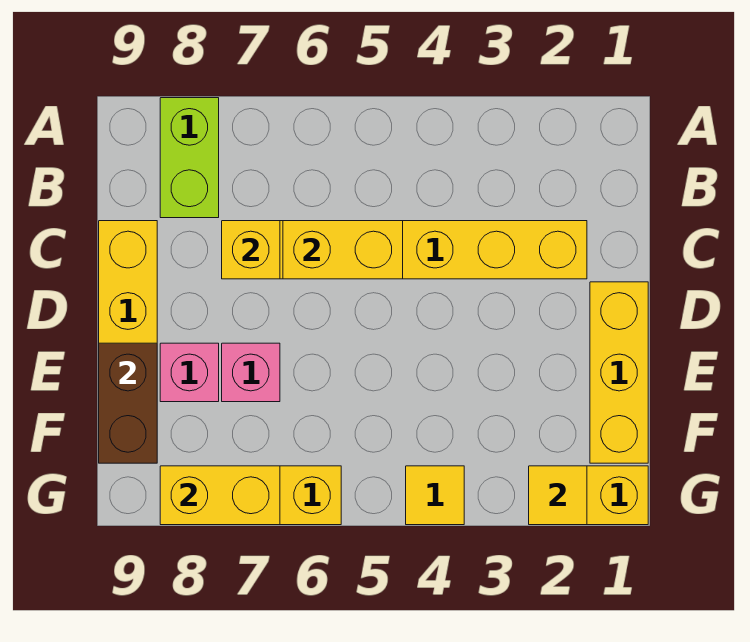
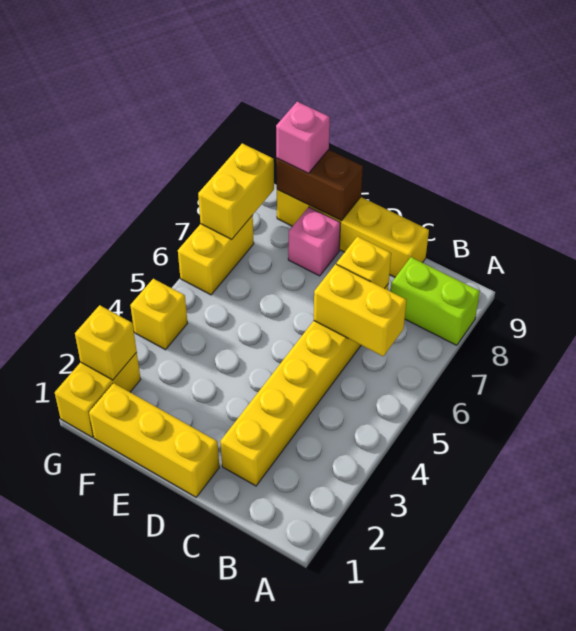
yellow brick C5:C6 level 2 -> yellow brick B6:C6 level 2
pink brick E7 level 1 -> pink brick F9 level 3
yellow tile G2 level 2 -> yellow brick G2 level 2
yellow tile G4 level 1 -> yellow brick G4 level 1

